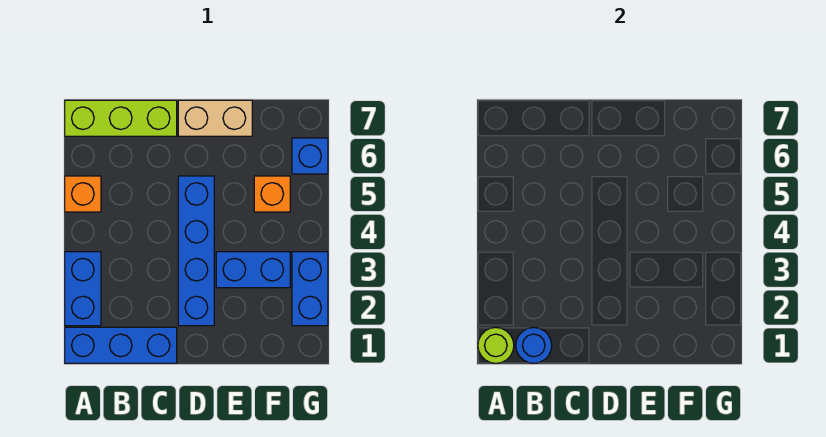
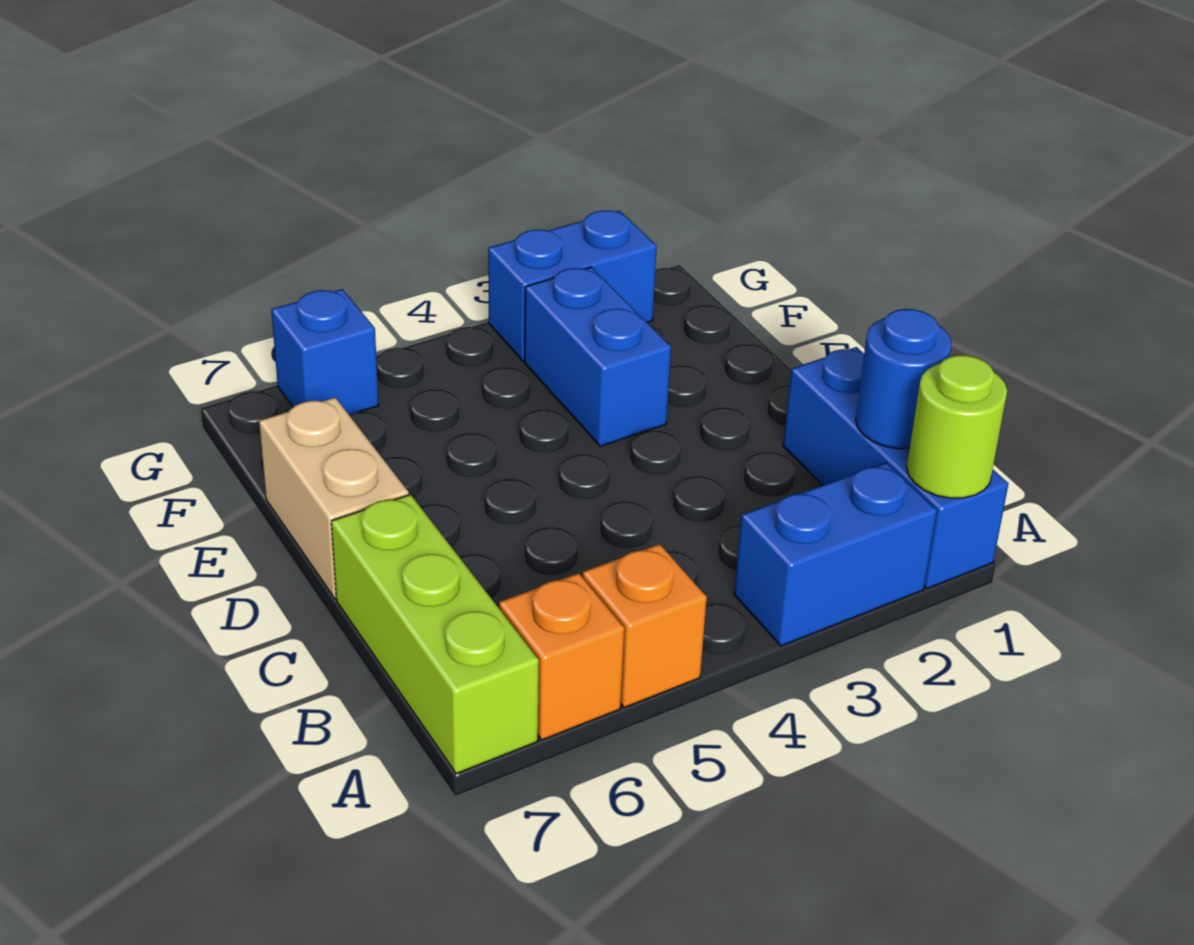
blue brick D2:D5 level 1 -> none
orange brick F5 level 1 -> orange brick A6 level 1

